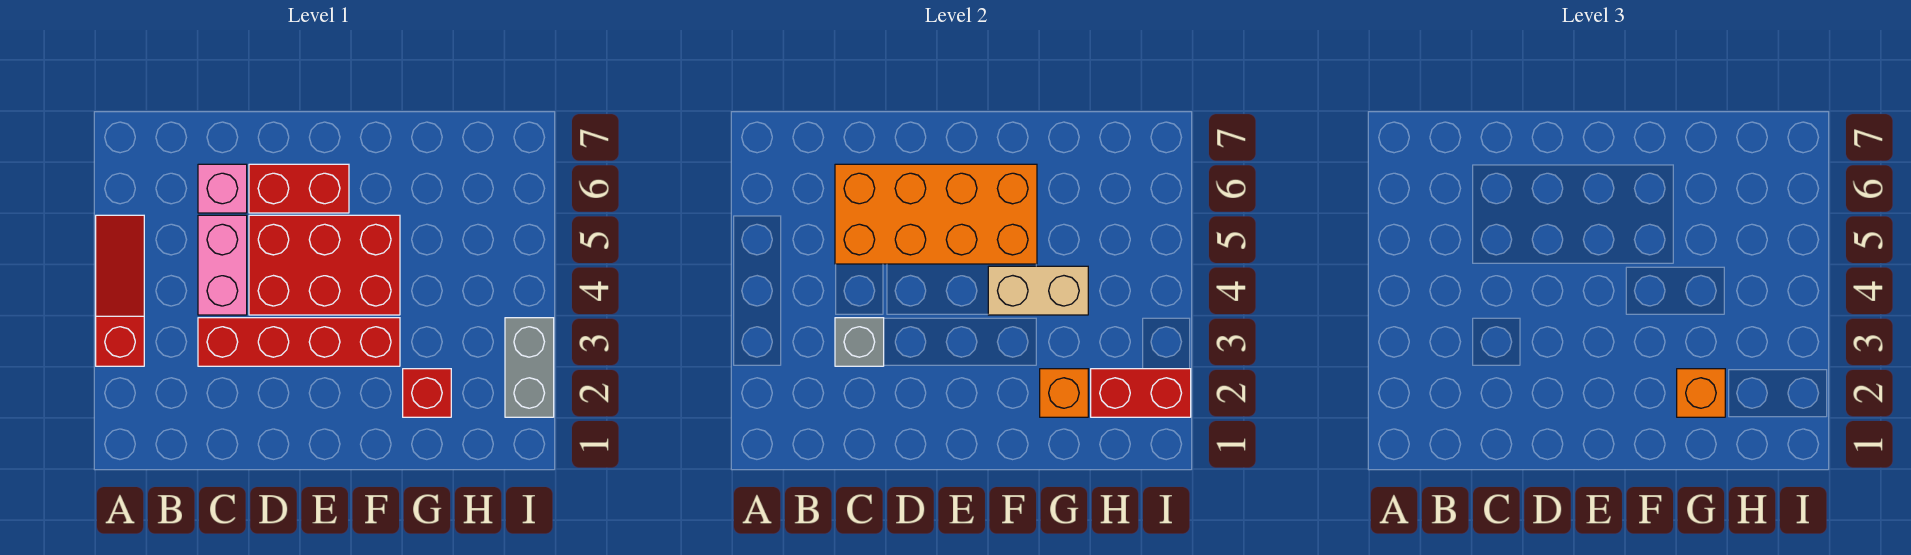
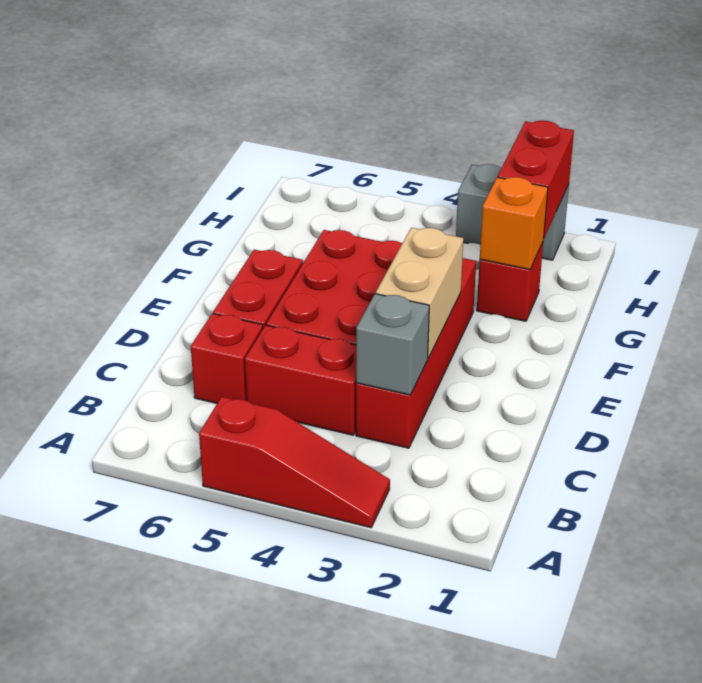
red slope A3:A5 level 1 top 3 -> red slope A3:A5 level 1 top 5
pink brick C4:C5 level 1 -> red brick C4:C5 level 1
orange brick C5:F6 level 2 -> none
pink brick C6 level 1 -> red brick C6 level 1
tan brick F4:G4 level 2 -> tan brick D3:E3 level 2
orange brick G2 level 3 -> none

